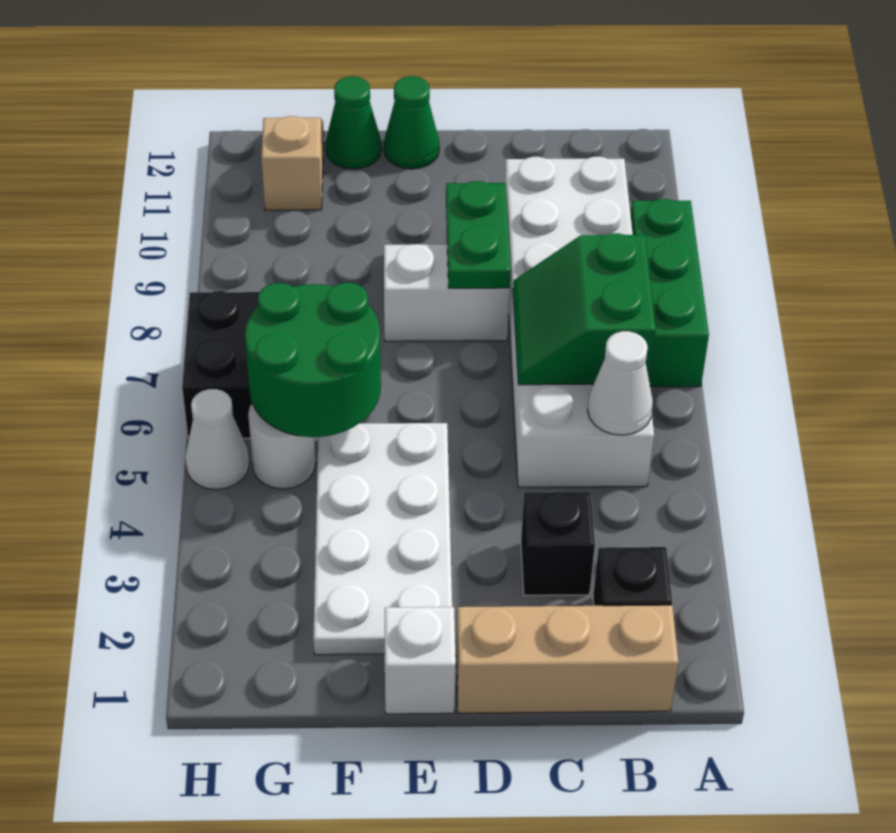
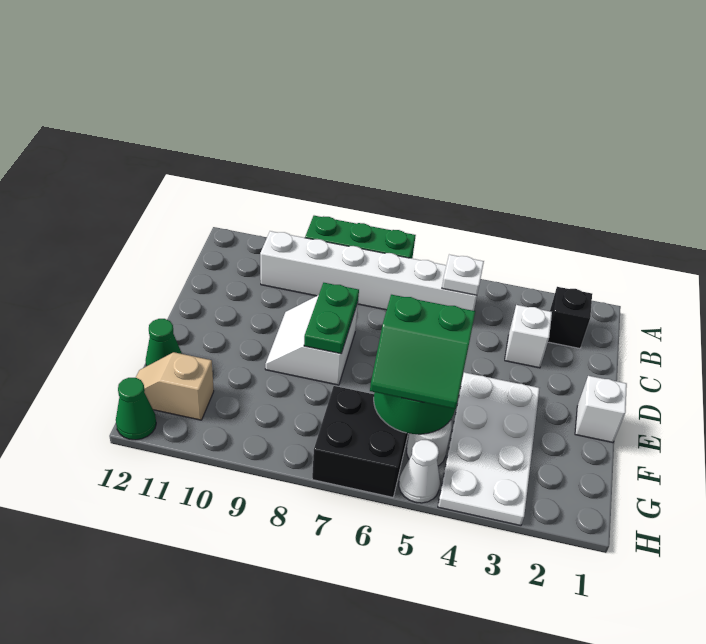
tan brick B1:D1 level 1 -> none
white brick B5:C10 level 1 -> white brick B5:B10 level 1
white cone B5 level 2 -> white plate B5 level 2
green slope B6:C7 level 2 top B -> green slope F5:G6 level 3 top F
black brick C3 level 1 -> white brick C3 level 1
green plate D8:D9 level 2 -> green plate D8:E8 level 2
white plate E2:F5 level 1 -> white plate E3:H4 level 1
green cone E12 level 1 -> green cone H12 level 1

